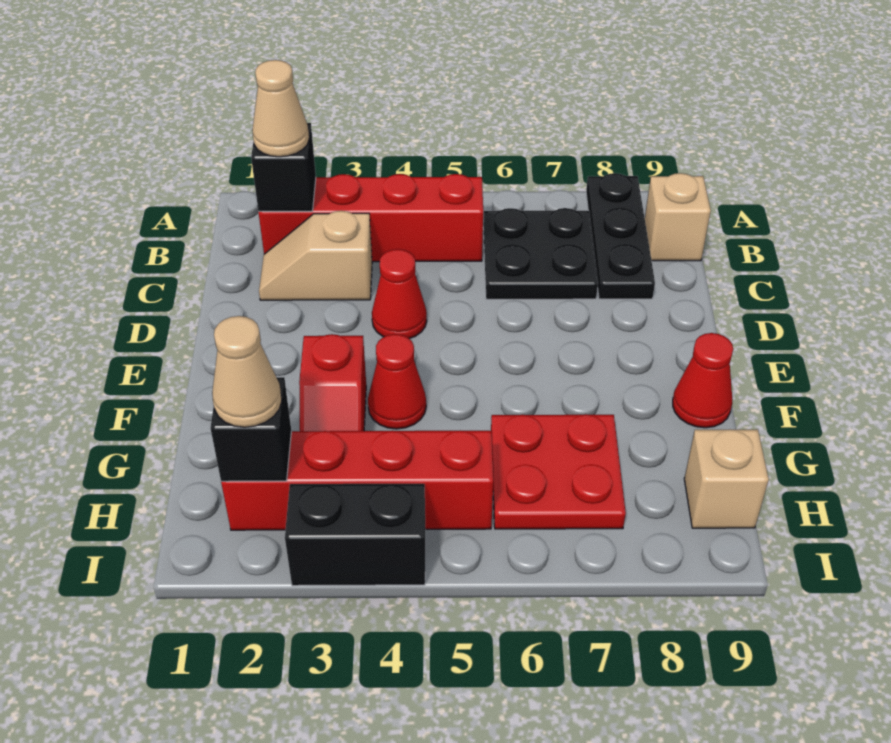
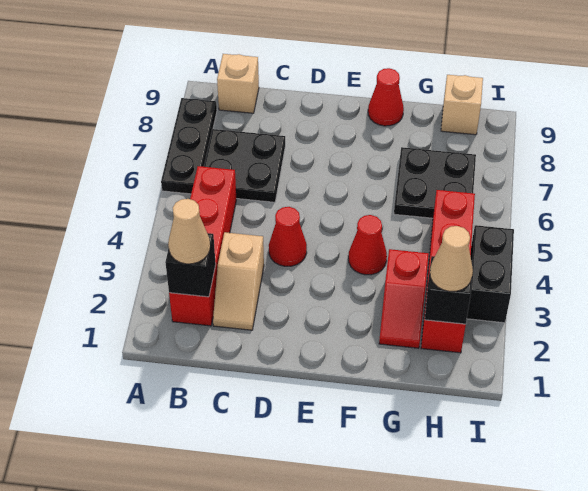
black plate A8:C8 level 1 -> black plate A6:A8 level 1
red slope F3:G3 level 1 top F -> red slope G2:G3 level 1 top 3
red plate G6:H7 level 1 -> black plate G6:H7 level 1

